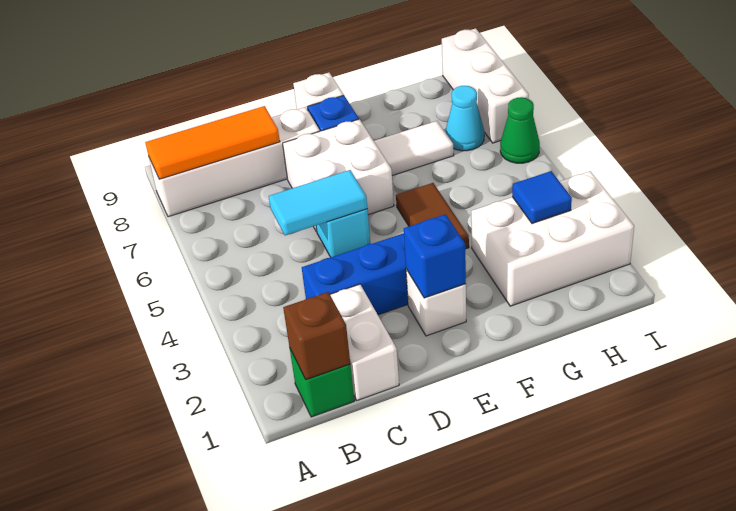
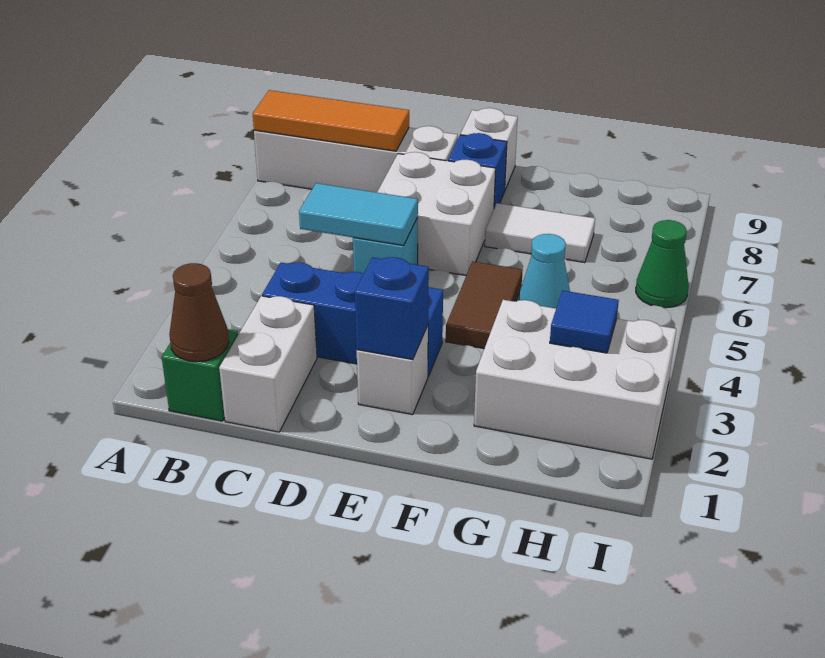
brown brick B1 level 2 -> brown cone B1 level 2
cyan cone H7 level 1 -> cyan cone G5 level 1
white brick I7:I9 level 1 -> none

